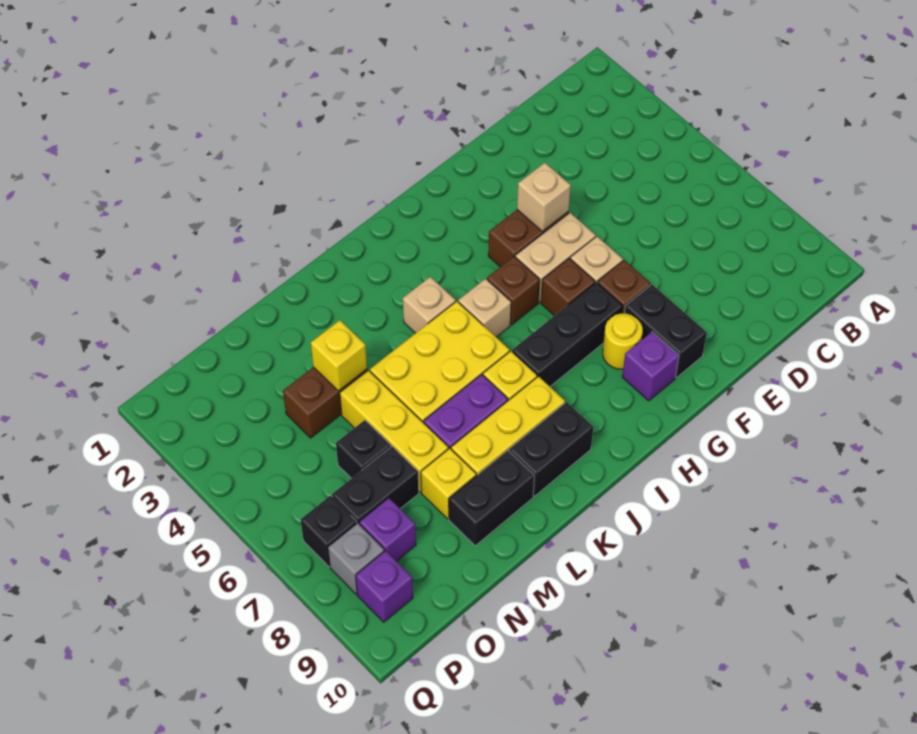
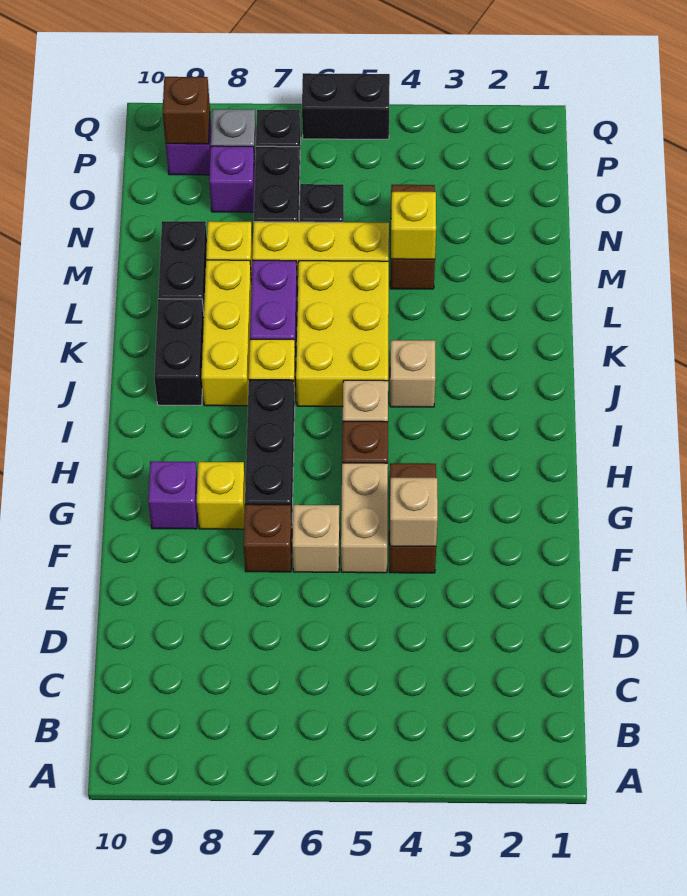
black brick F8:F9 level 1 -> black brick Q5:Q6 level 1
brown brick G6 level 1 -> brown brick P9 level 2
yellow round brick G8 level 1 -> yellow brick G8 level 1

